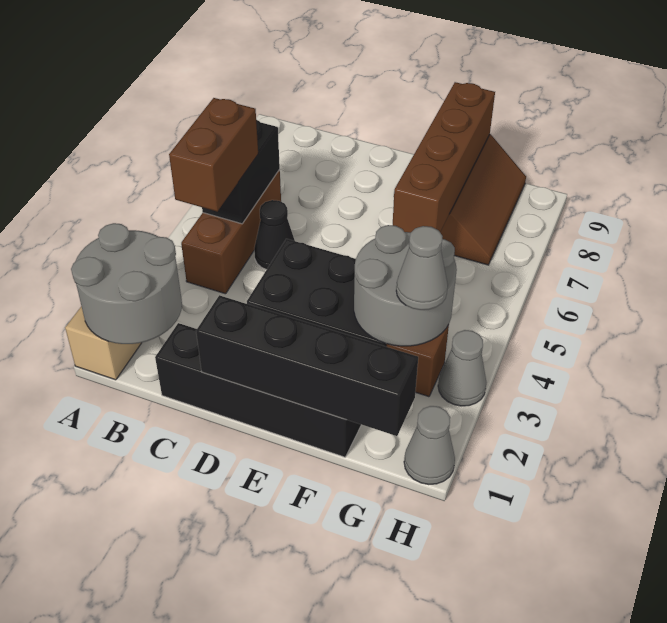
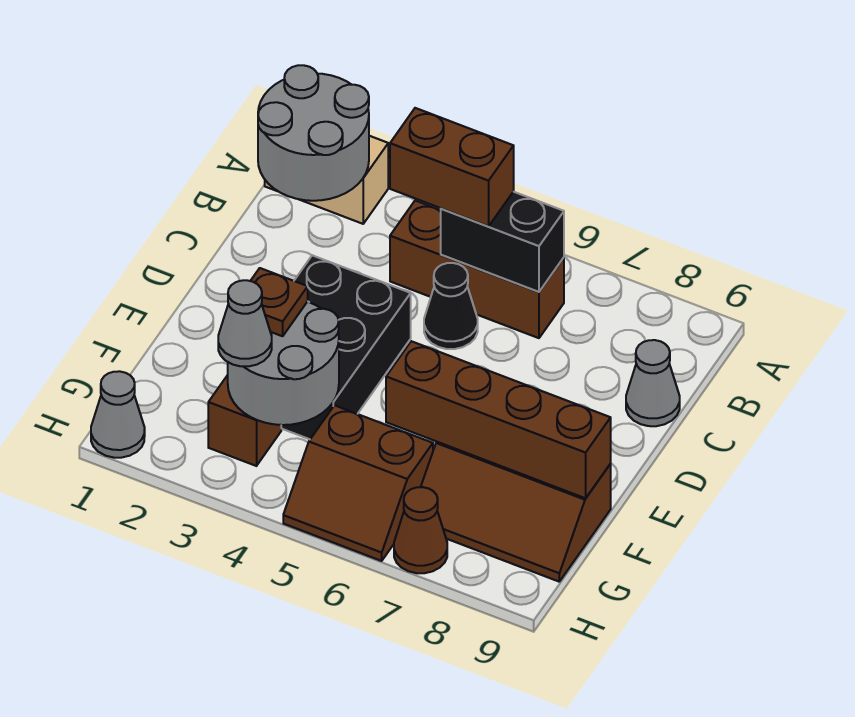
black brick C1:F1 level 1 -> none
black brick D1:G1 level 2 -> none
none -> brown plate F3 level 3
none -> brown slope G5:H6 level 1 top G
grey cone H3 level 1 -> grey cone C9 level 1
none -> brown cone H7 level 1

